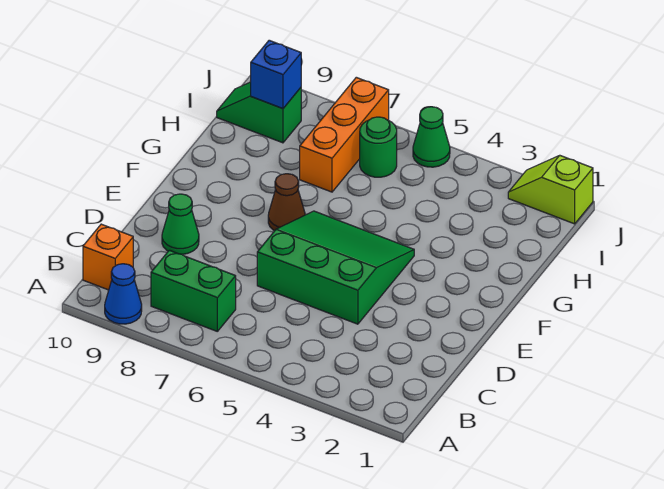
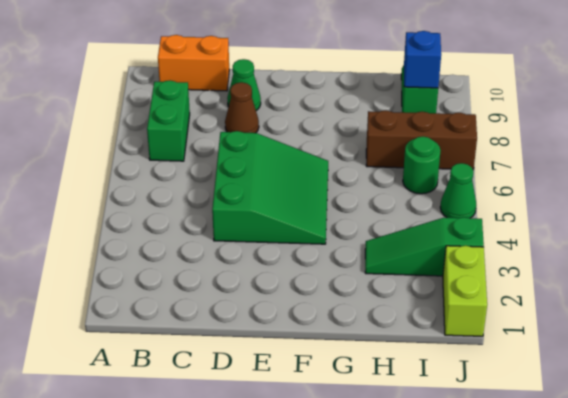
blue cone A9 level 1 -> none
orange brick B10 level 1 -> orange brick B10:C10 level 1
brown cone F7 level 1 -> brown cone D8 level 1
none -> green slope H3:J3 level 1 top J
orange brick H7:J7 level 1 -> brown brick H7:J7 level 1
lime slope J1:J2 level 1 top 1 -> lime brick J1:J2 level 1

